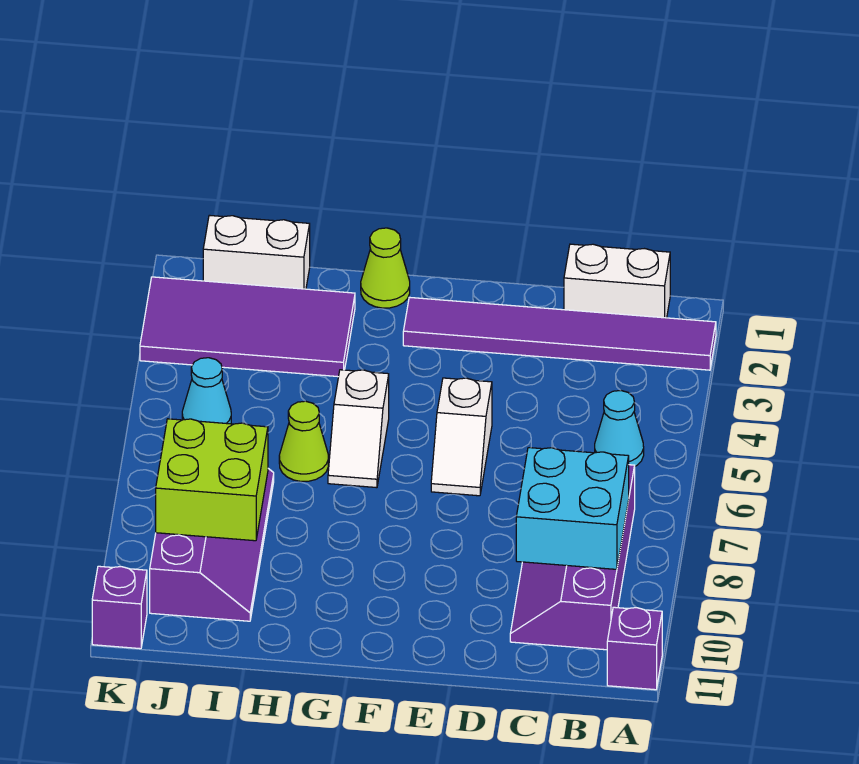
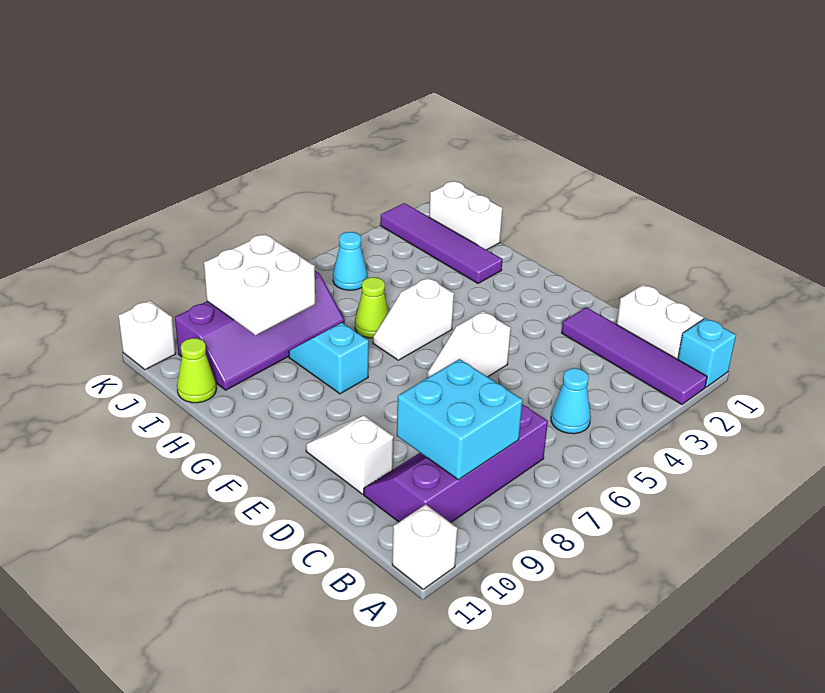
none -> cyan brick A1 level 1
purple tile A2:F2 level 1 -> purple tile A2:D2 level 1
purple brick A11 level 1 -> white brick A11 level 1
none -> white slope D10:E10 level 1 top D
lime cone G1 level 1 -> lime cone I11 level 1
none -> cyan slope G8:H8 level 1 top G
purple tile H2:K3 level 1 -> purple tile H2:K2 level 1
lime brick I8:J9 level 2 -> white brick I8:J9 level 2
purple brick K11 level 1 -> white brick K11 level 1

